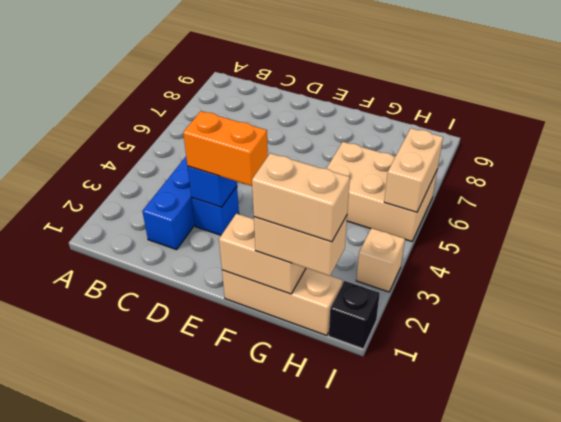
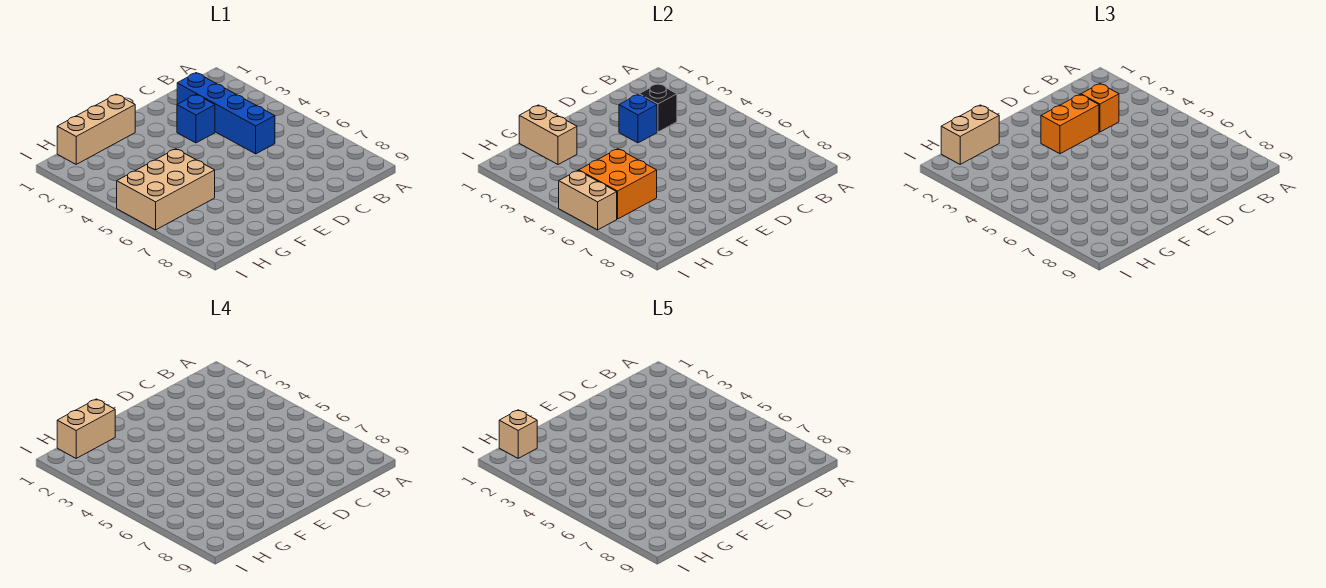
none -> orange brick C3 level 3
tan brick F1:G1 level 2 -> tan brick G1:G2 level 2
none -> orange brick G5:H6 level 2
black brick I1 level 1 -> black brick C3 level 2
tan brick I3 level 1 -> tan brick H1 level 5

